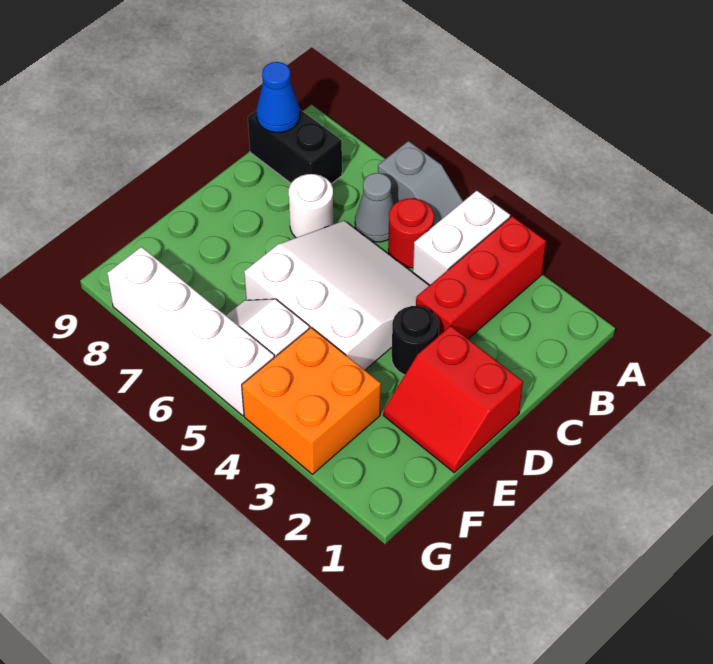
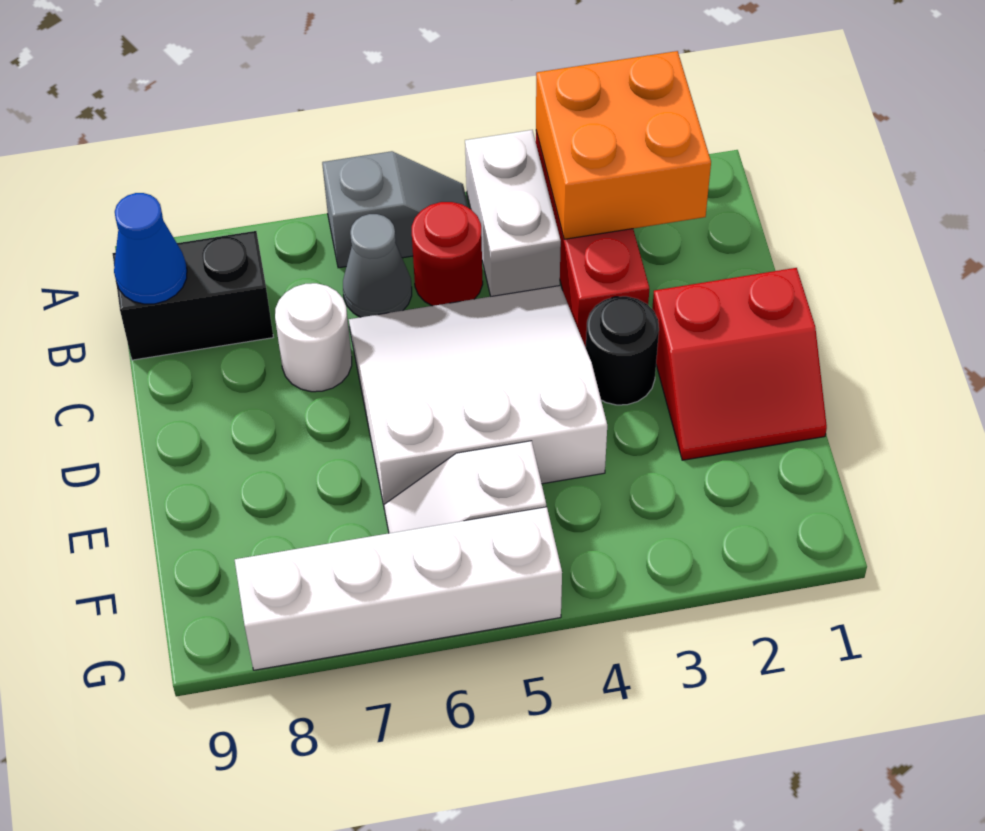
orange brick F3:G4 level 1 -> orange brick A2:B3 level 2

